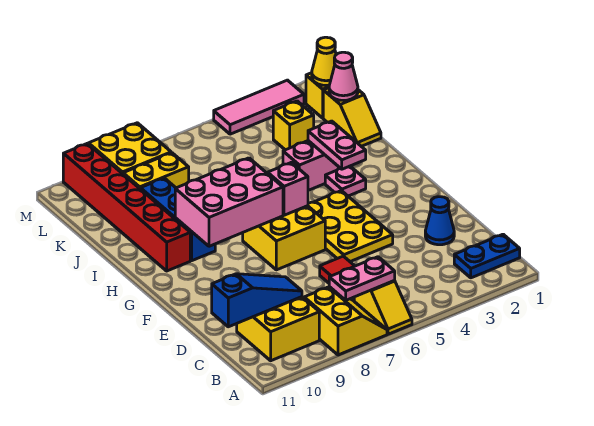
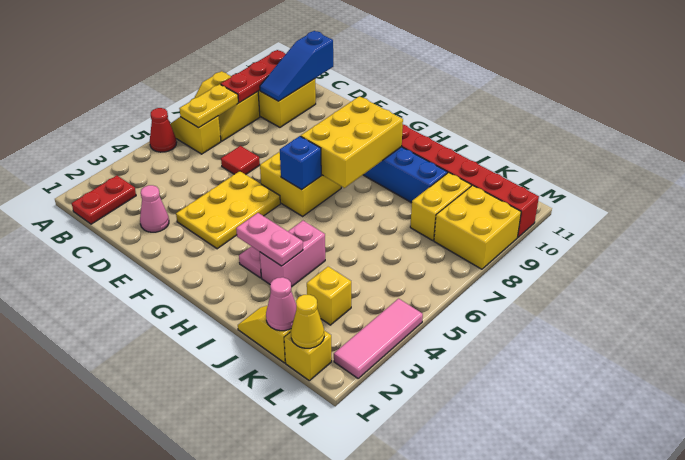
none -> red cone A5 level 1
blue plate B1:B2 level 1 -> red plate B1:B2 level 1
pink plate B6:B7 level 2 -> yellow plate B6:B7 level 2
none -> red plate B8:B10 level 2
blue cone D2 level 1 -> pink cone D2 level 1
yellow plate E4:G5 level 1 -> yellow plate E3:F5 level 1
pink brick G6 level 2 -> blue brick G6 level 2
pink brick G7:H9 level 2 -> yellow brick G7:H9 level 2

